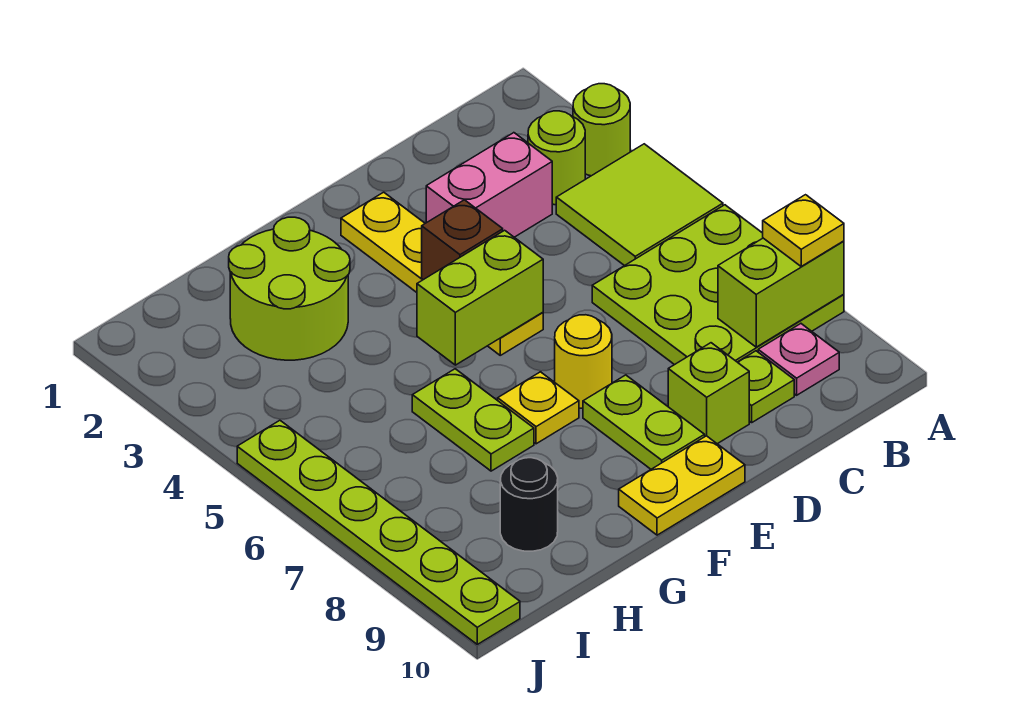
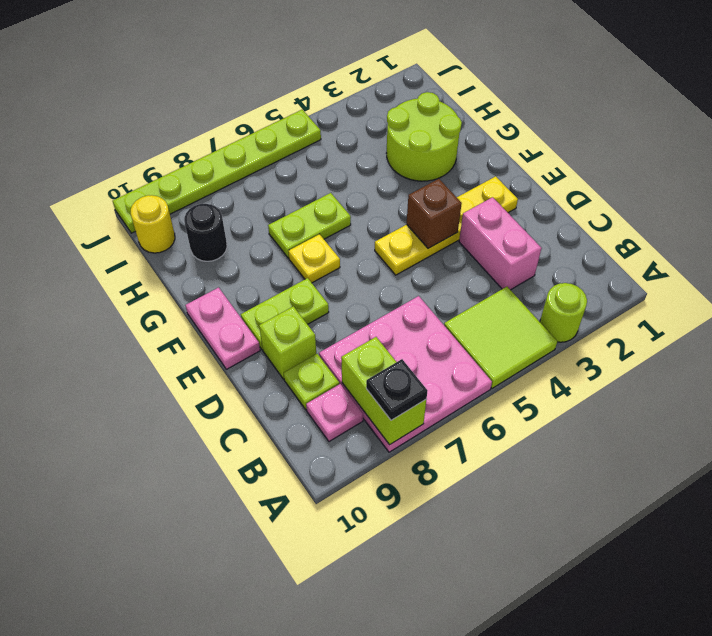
lime plate A6:C8 level 1 -> pink plate A6:C8 level 1
yellow plate A8 level 3 -> black plate A8 level 3
lime round brick B3 level 1 -> none
lime brick E5:F5 level 2 -> none
yellow round brick E7 level 1 -> yellow round brick I10 level 1
yellow plate E10:F10 level 1 -> pink plate E10:F10 level 1

